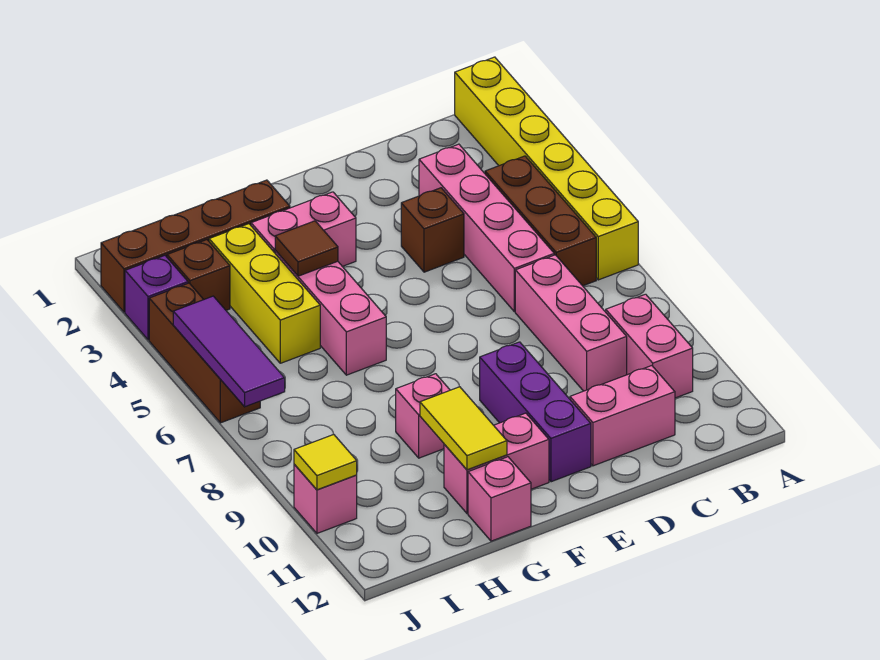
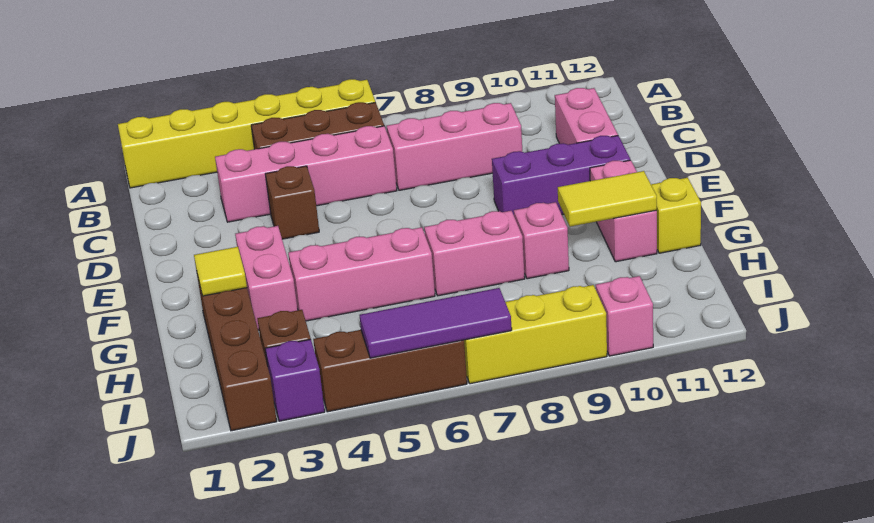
pink brick B9:B10 level 1 -> pink brick G7:G8 level 1
brown tile G4 level 2 -> none
pink brick G12 level 1 -> yellow brick G12 level 1
yellow brick H3:H5 level 1 -> yellow brick J7:J9 level 1
yellow tile J10 level 2 -> yellow tile G2 level 2

